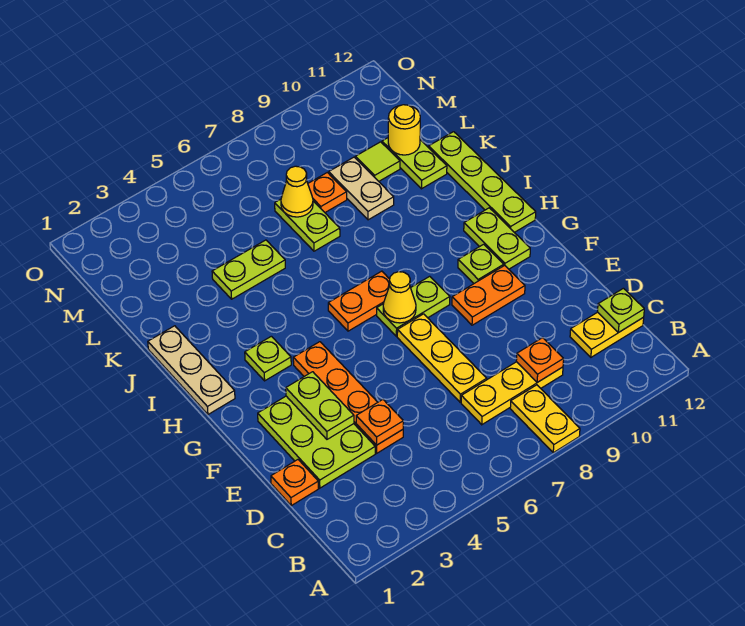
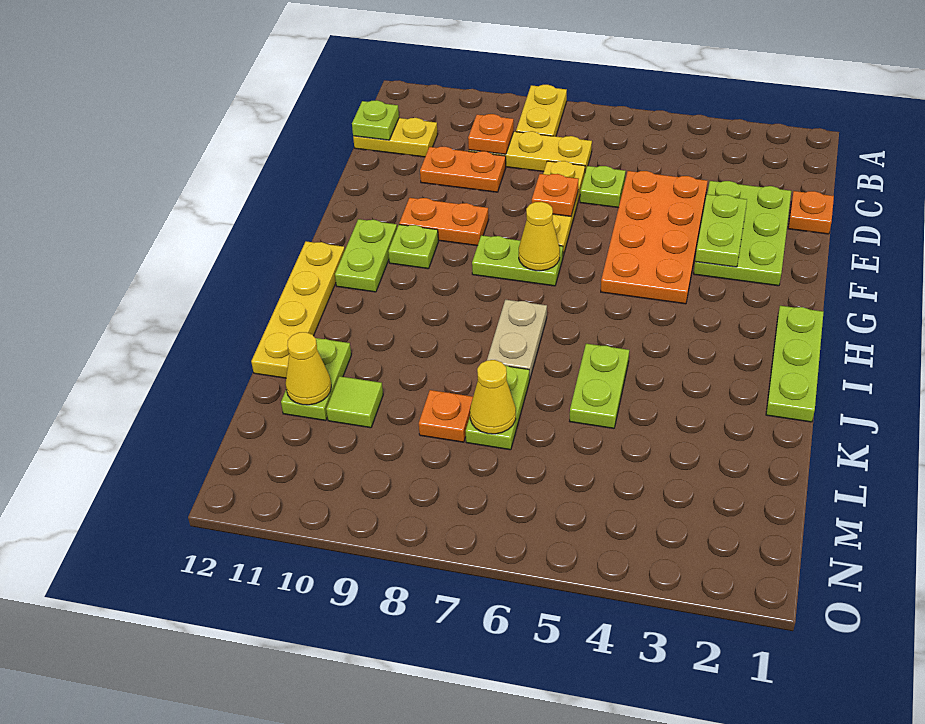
orange plate D4:G4 level 1 -> orange plate D4:G5 level 1
orange plate D4 level 2 -> orange plate E7 level 2
tan plate H1:J1 level 1 -> lime plate H1:J1 level 1
lime plate H3 level 1 -> lime plate D6 level 1
orange plate H6:H7 level 1 -> orange plate D9:D10 level 1
lime plate H12:K12 level 1 -> yellow plate H12:K12 level 1
lime plate K4:K5 level 1 -> lime plate J5:K5 level 1
tan plate K9:L9 level 1 -> tan plate I7:J7 level 1
yellow round brick L11 level 2 -> yellow cone L11 level 2

